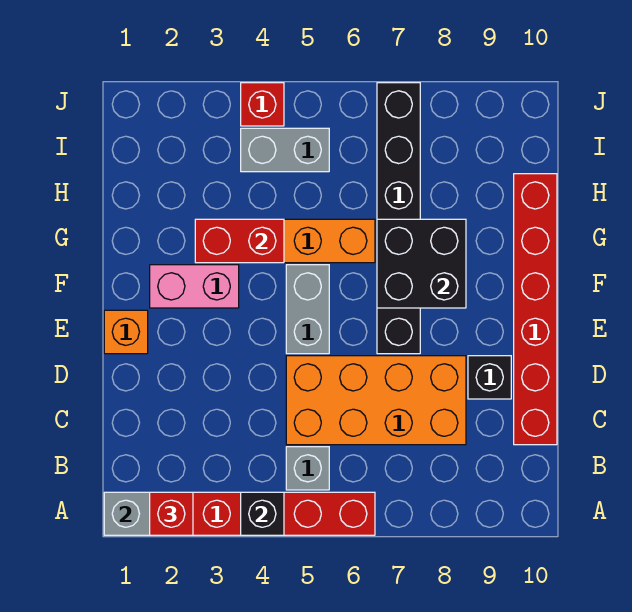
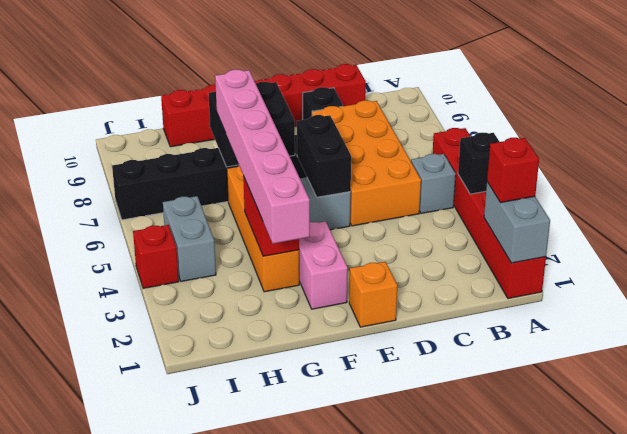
none -> black brick E5:E6 level 2
none -> pink brick G2:G7 level 3

